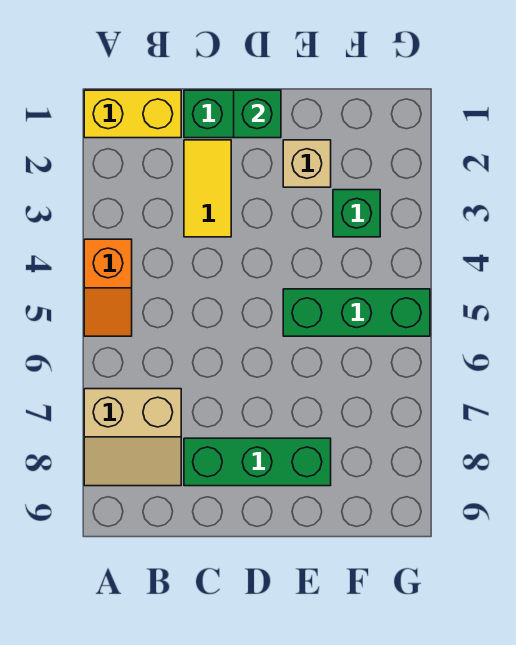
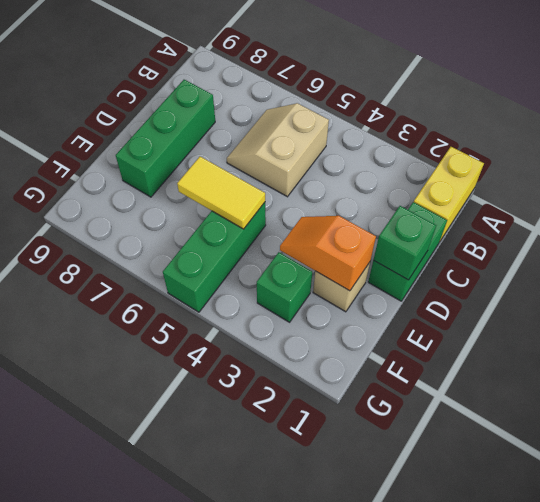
orange slope A4:A5 level 1 top 4 -> orange slope E2:E3 level 2 top 2
tan slope A7:B8 level 1 top 7 -> tan slope B5:C6 level 1 top 5
yellow tile C2:C3 level 1 -> yellow tile E5:E6 level 2

